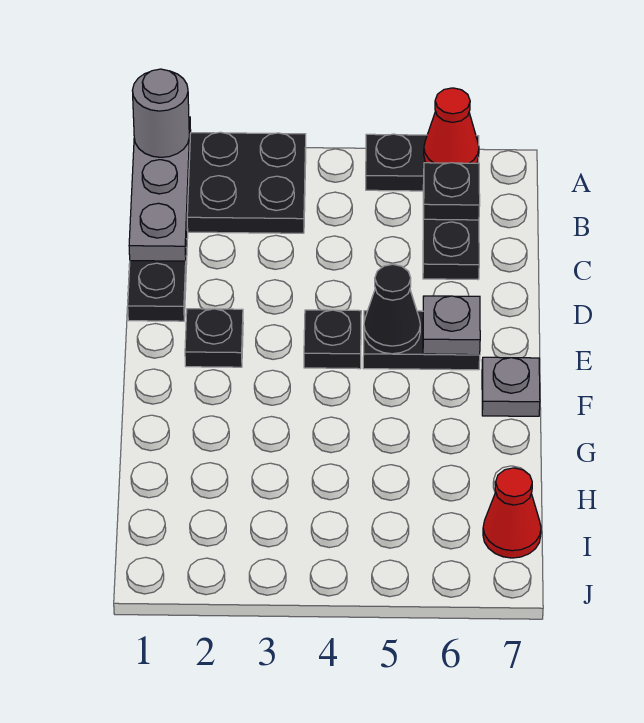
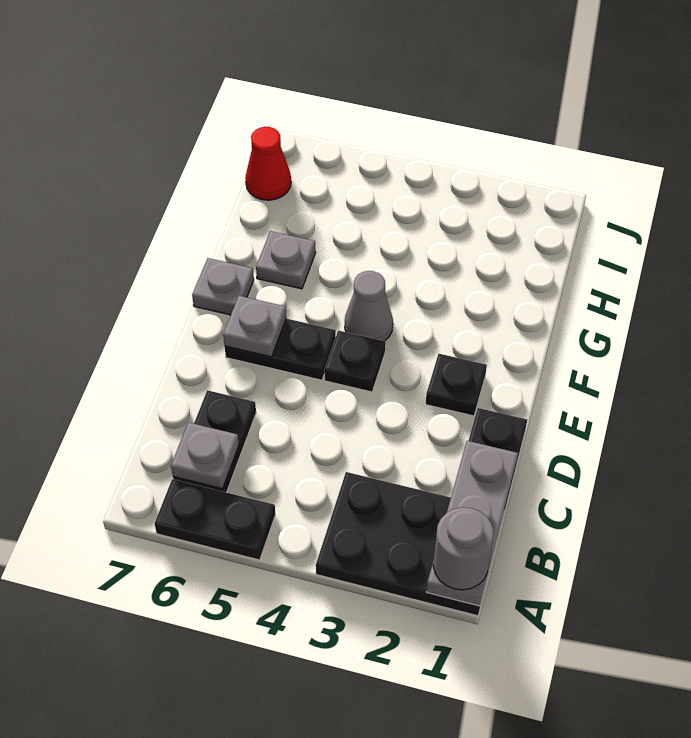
red cone A6 level 2 -> none
black plate B6 level 2 -> grey plate B6 level 2
black cone E5 level 2 -> none
none -> grey cone F4 level 1
none -> grey plate G6 level 1

